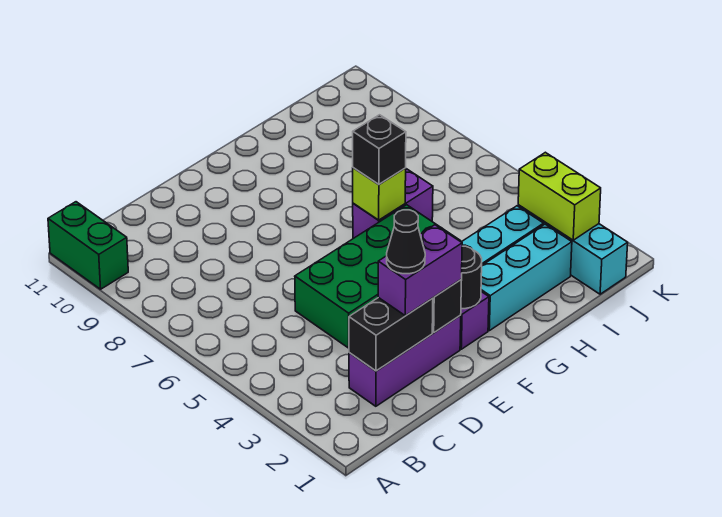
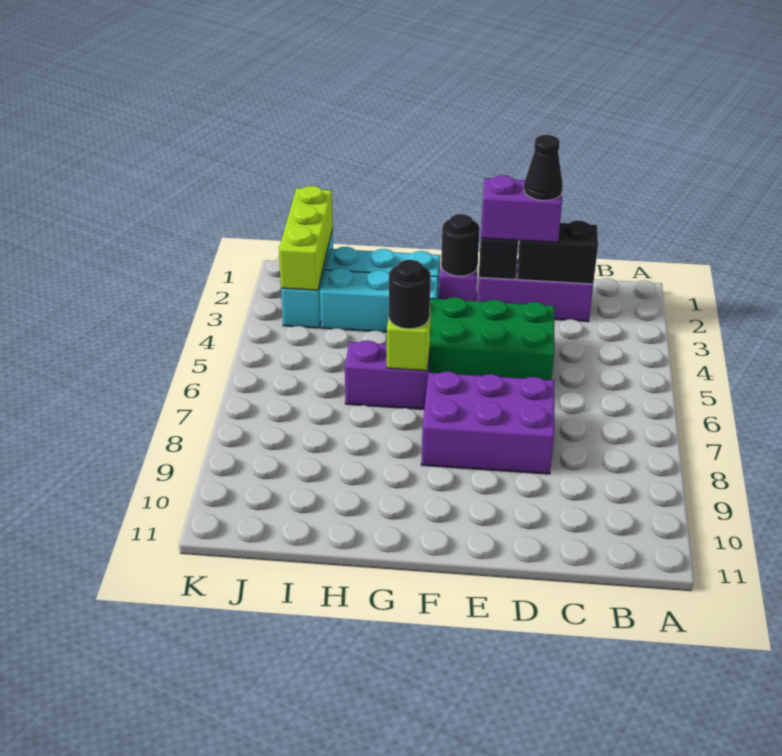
green brick A10:A11 level 1 -> none
none -> purple brick D7:F8 level 1
black brick G6 level 3 -> black round brick G6 level 3
lime brick J2:J3 level 2 -> lime brick J1:J3 level 2

